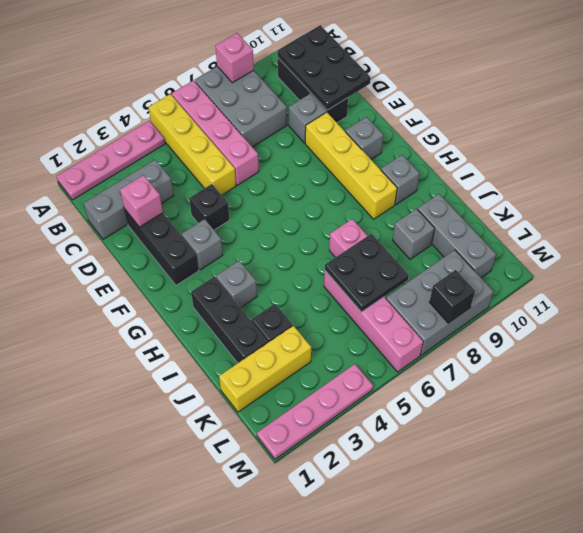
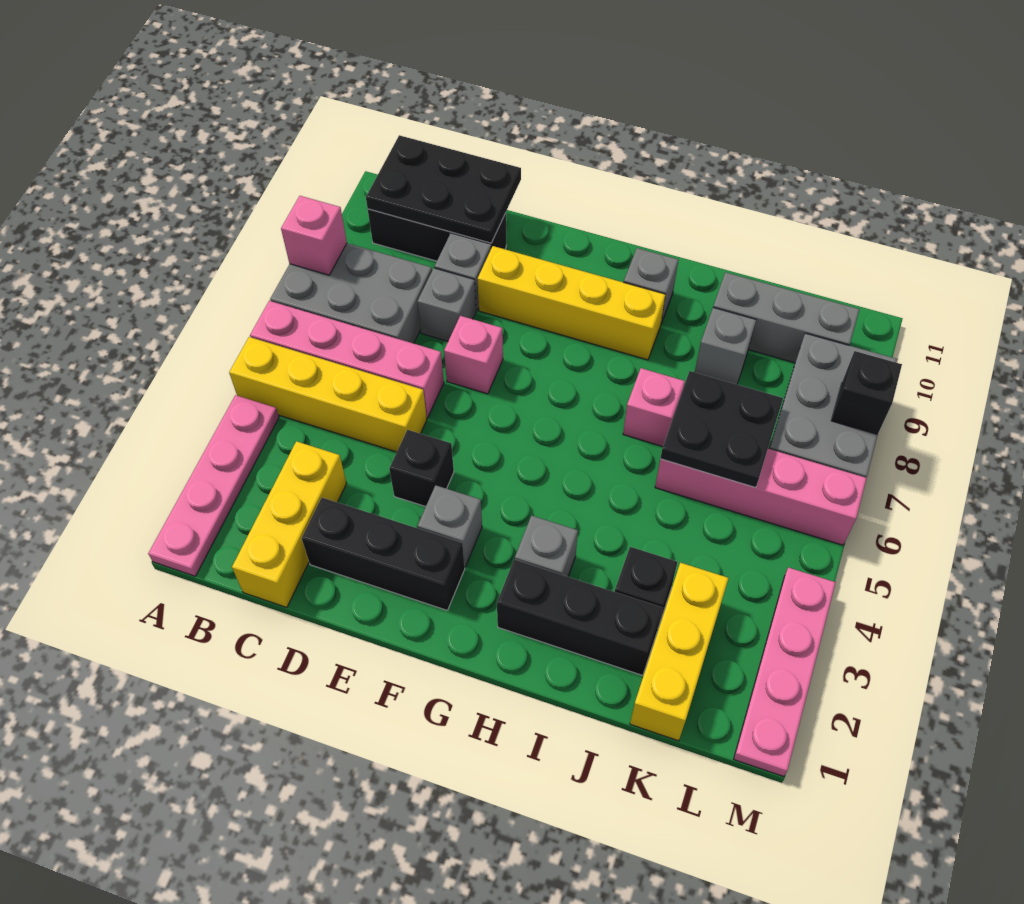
grey brick C1:C3 level 1 -> yellow brick C1:C3 level 1
pink brick D2 level 2 -> pink brick E7 level 1
grey brick F10 level 1 -> grey brick D8 level 1

